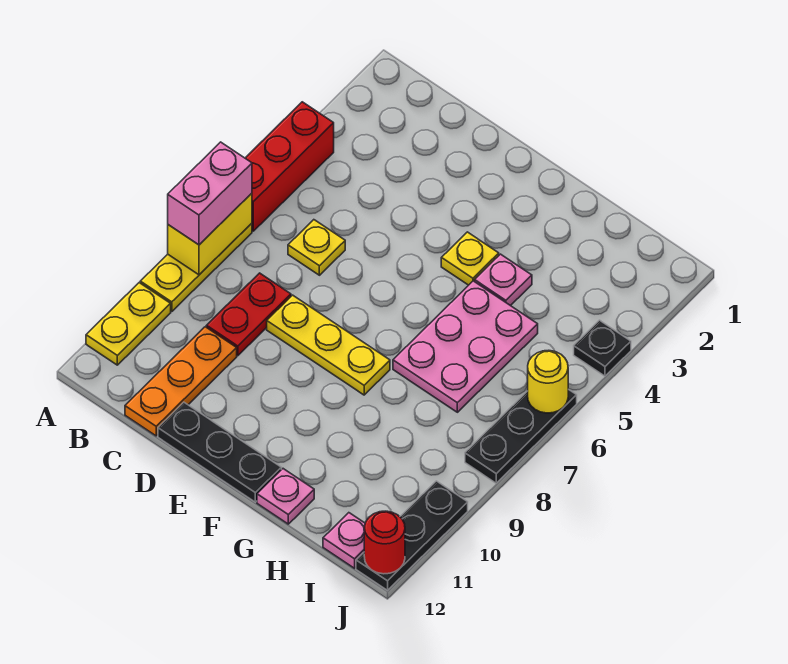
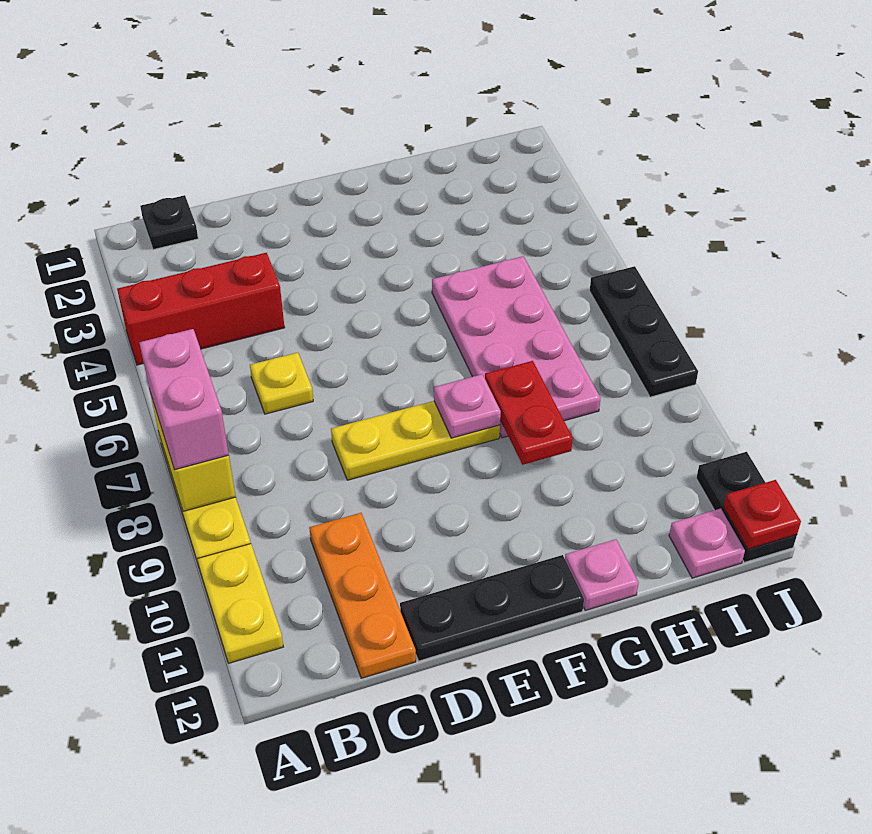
red brick A4:A6 level 1 -> red brick A4:C4 level 1
red plate C8:C9 level 1 -> red plate G8:G9 level 2
yellow plate F4 level 1 -> none
pink plate G4 level 1 -> pink plate F8 level 2
pink plate G5:H7 level 1 -> pink plate G5:H8 level 1
black plate J4 level 1 -> black plate B1 level 1
yellow round brick J6 level 2 -> none
black plate J10:J12 level 1 -> black plate J11:J12 level 1
red round brick J12 level 2 -> red plate J12 level 2

